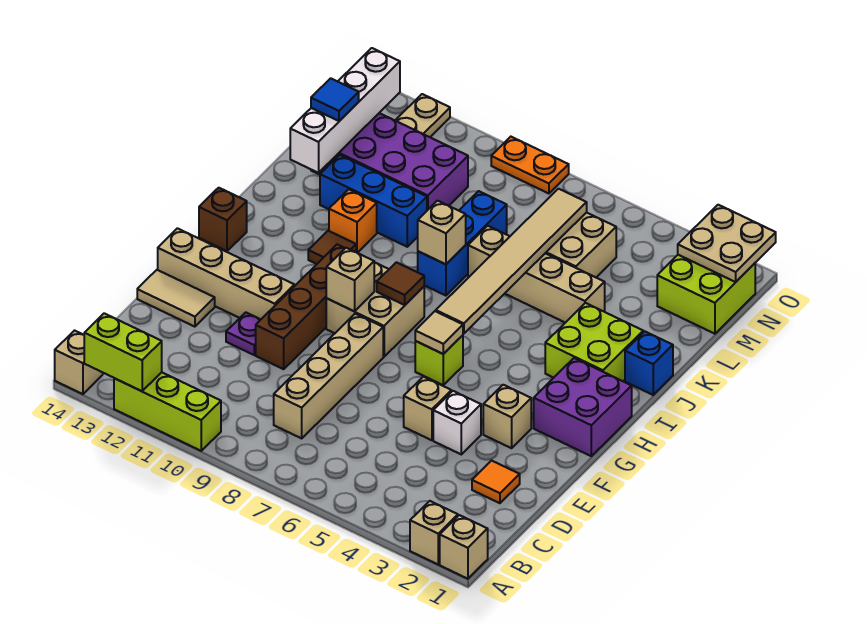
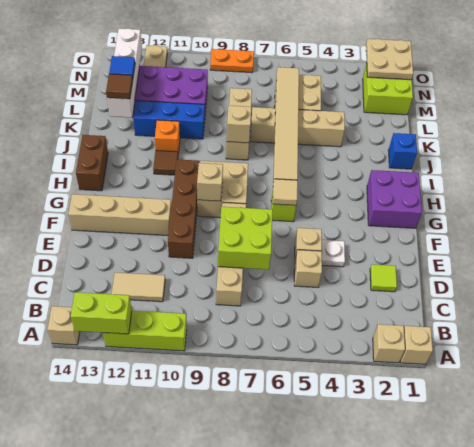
orange tile D2 level 1 -> lime tile D2 level 1
white brick E4 level 1 -> white plate E4 level 1
purple plate E11 level 1 -> none
tan tile E13:E14 level 1 -> tan tile C11:C12 level 1
tan brick F3 level 1 -> tan brick D5 level 1
brown tile H8 level 2 -> brown tile K13 level 3
brown brick H14 level 1 -> brown brick H14:I14 level 1
lime brick I2:J3 level 1 -> lime brick D7:E8 level 2
blue brick J8:L8 level 1 -> tan brick J8:L8 level 1

